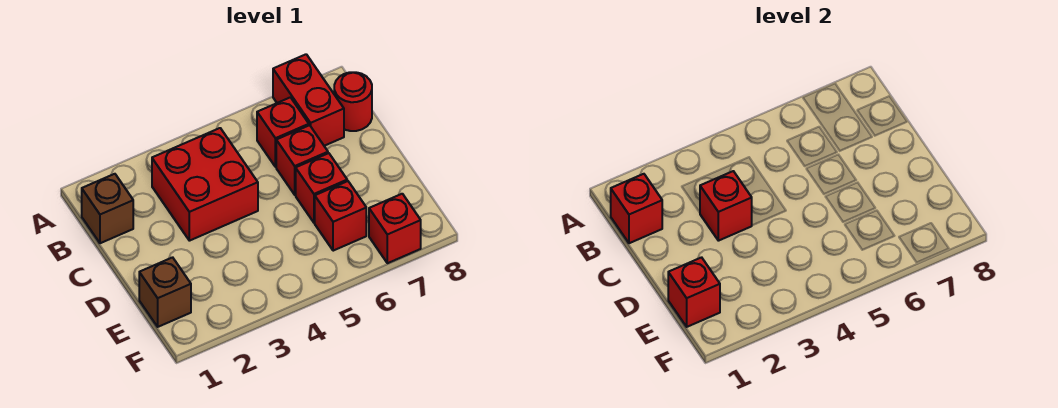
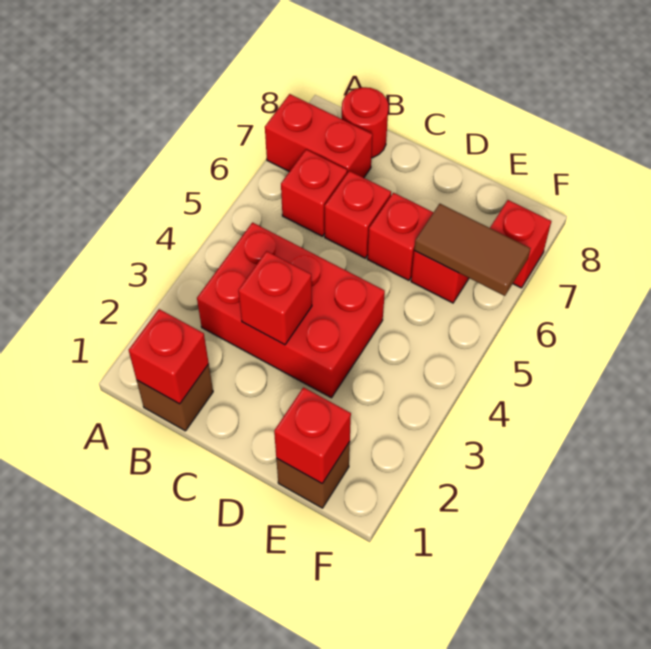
red brick B3:C4 level 1 -> red brick B3:D4 level 1
none -> brown tile E6:F6 level 2

